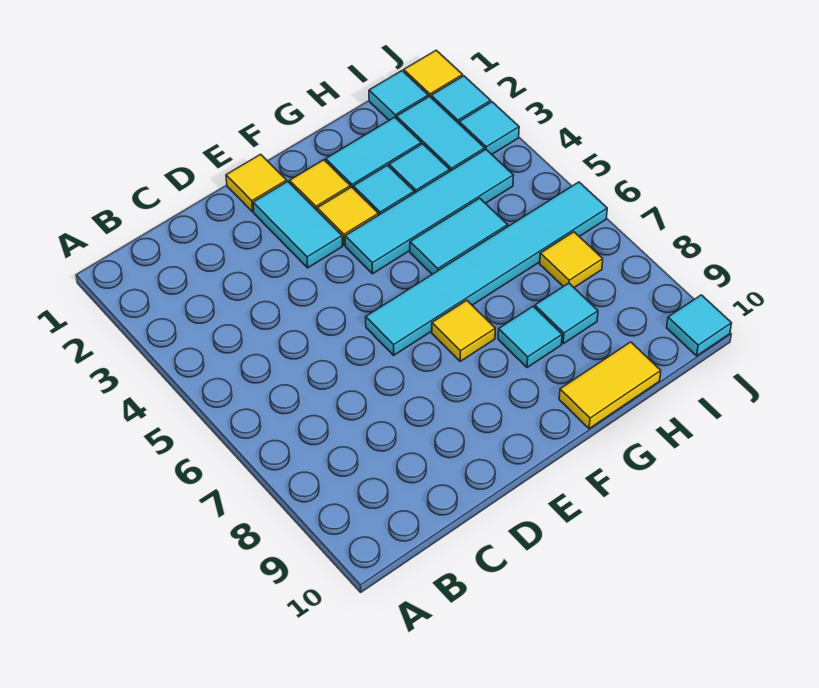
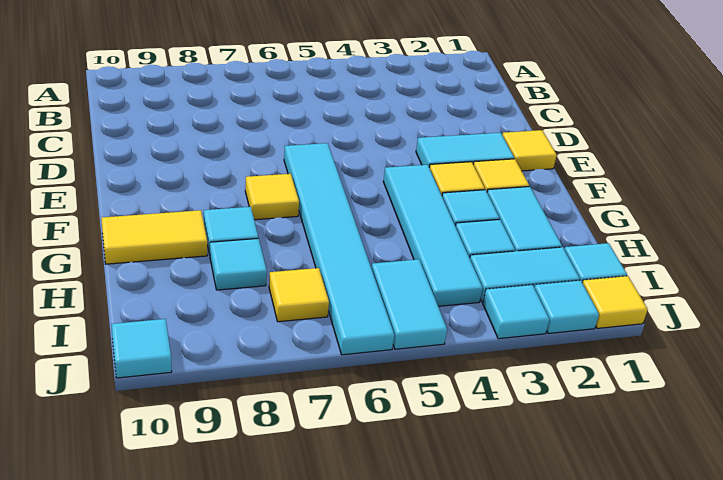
cyan tile G5:H5 level 1 -> cyan tile I5:J5 level 1
yellow tile G10:H10 level 1 -> yellow tile G9:G10 level 1

